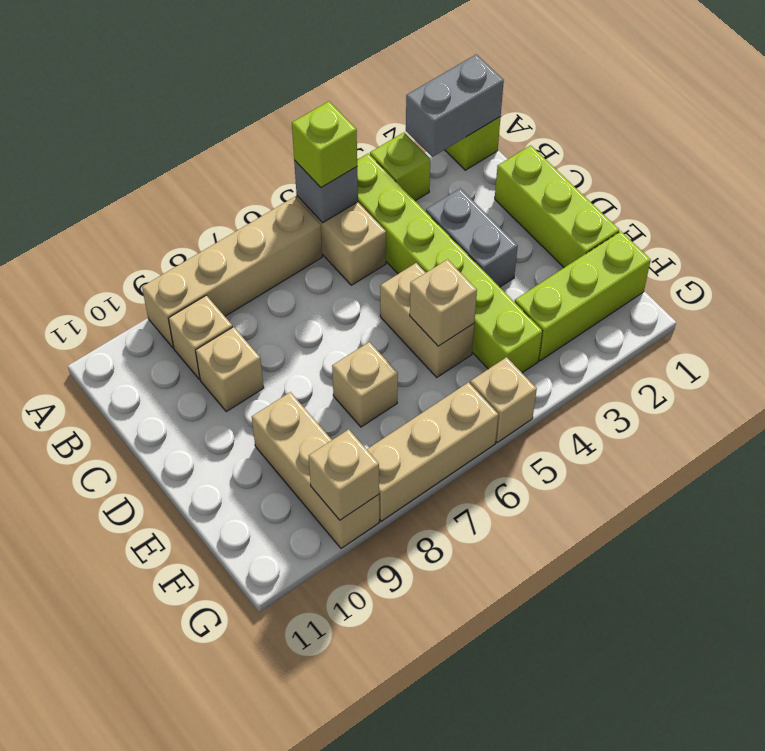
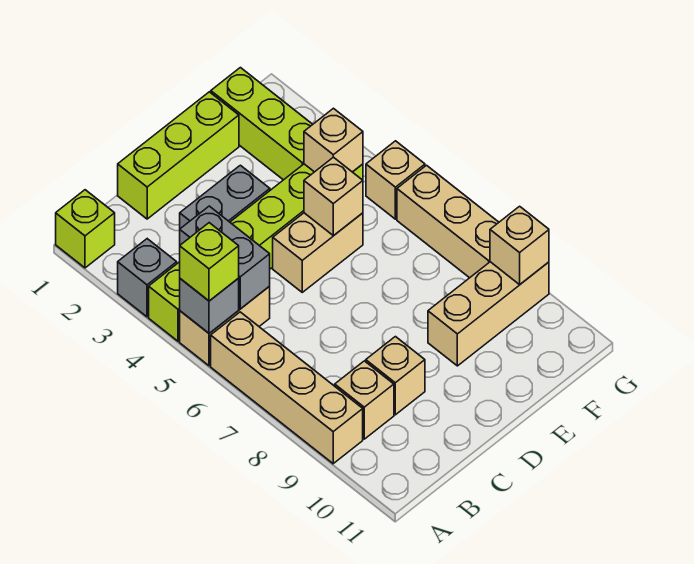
grey brick A1:A2 level 2 -> grey brick B4:B5 level 2
lime brick A3 level 1 -> grey brick A3 level 1
tan brick E7 level 1 -> tan brick F4 level 2

